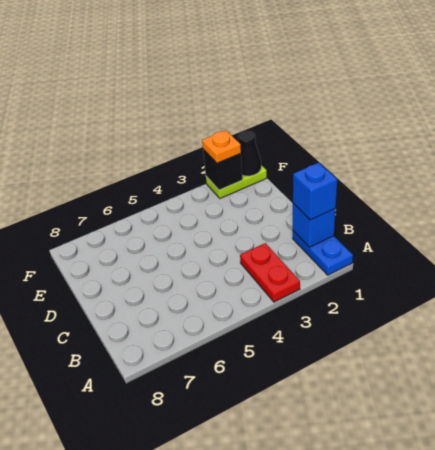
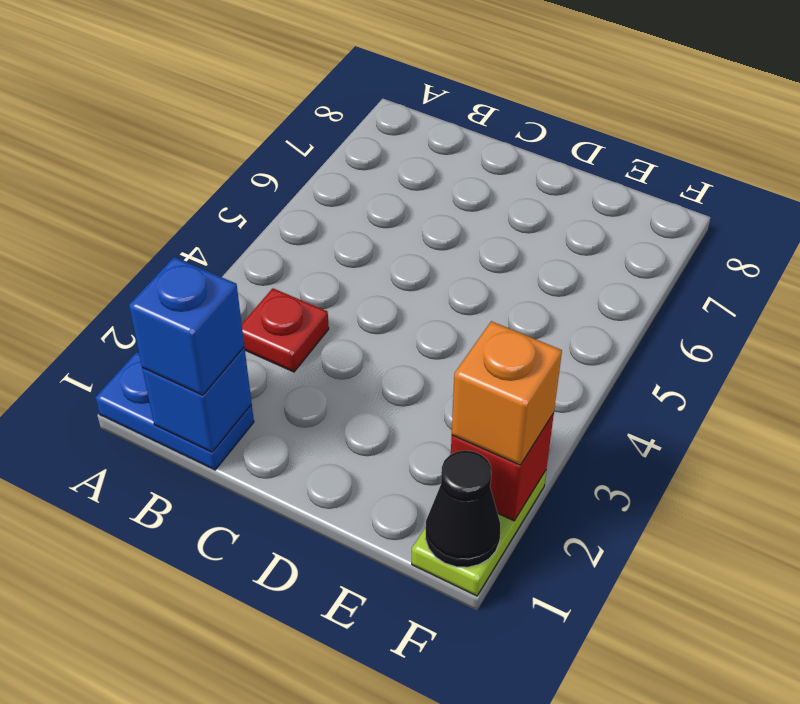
red plate A3:B3 level 1 -> red plate B3 level 1
black brick F2 level 2 -> red brick F2 level 2
orange plate F2 level 3 -> orange brick F2 level 3

